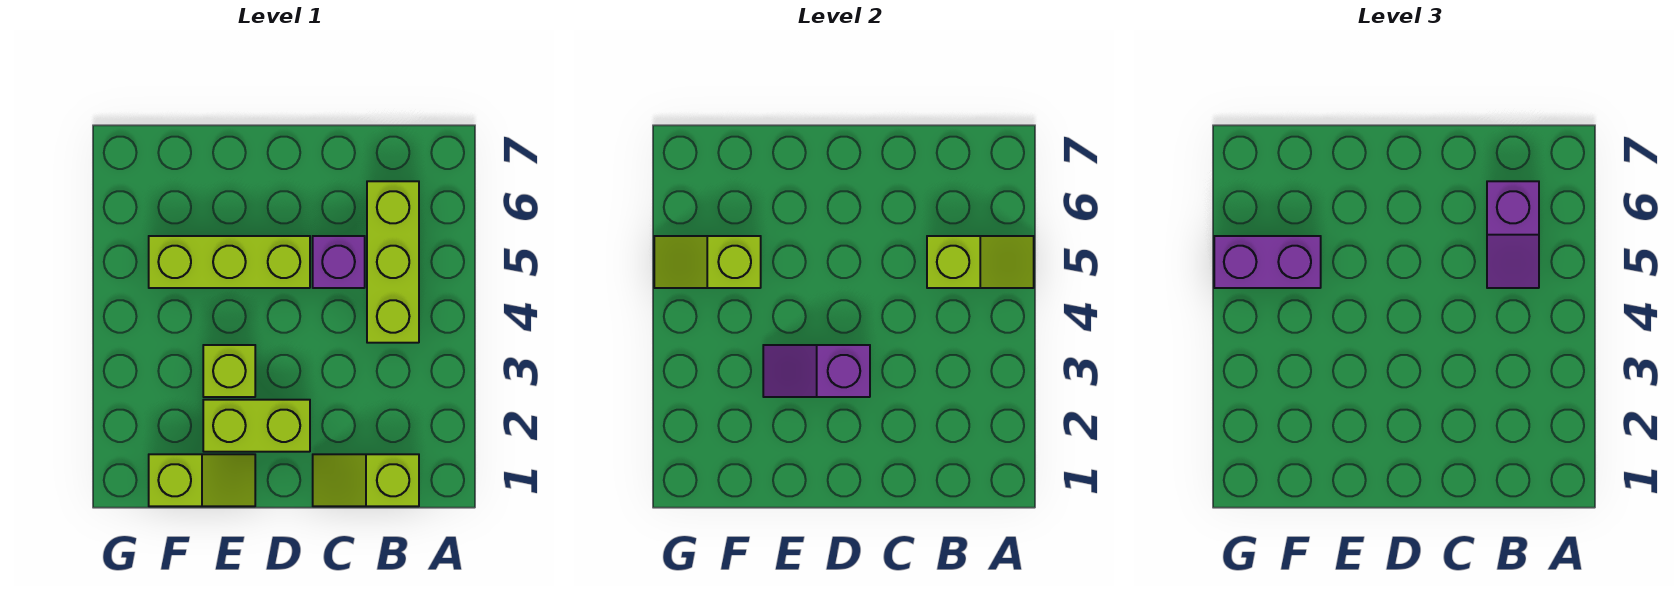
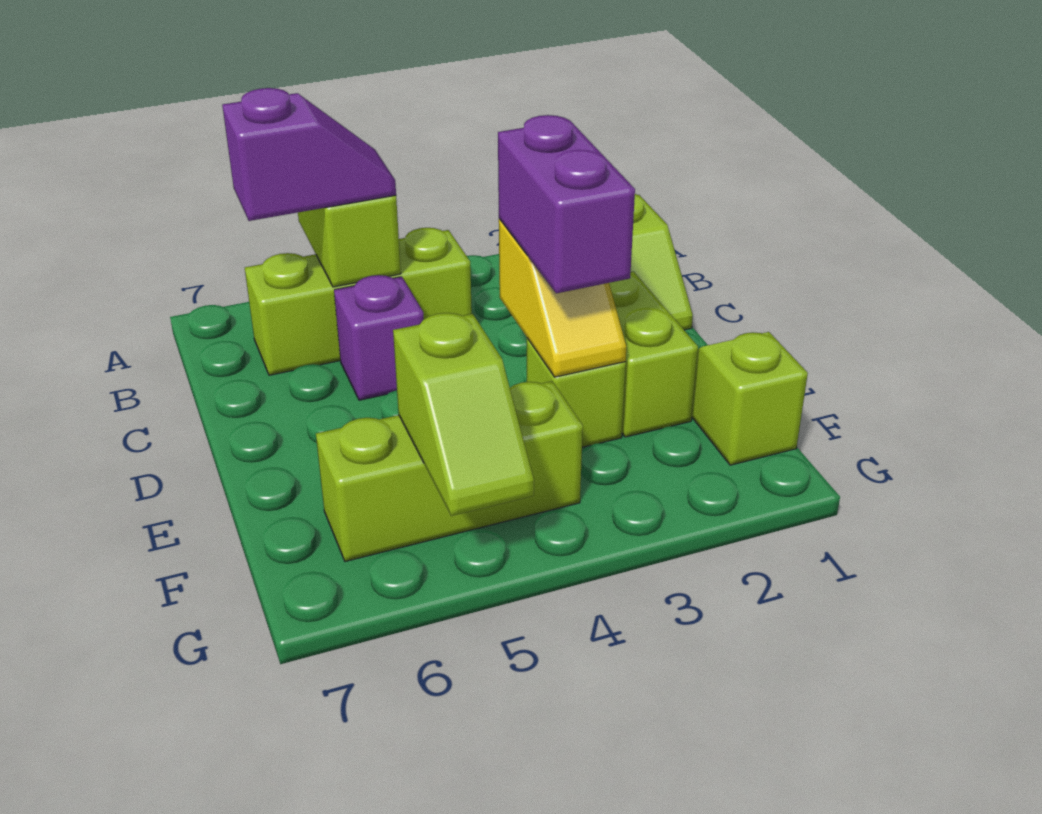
purple slope D3:E3 level 2 top D -> yellow slope D3:E3 level 2 top D
lime brick D5:F5 level 1 -> lime brick F4:F6 level 1
purple brick F5:G5 level 3 -> purple brick D3:E3 level 3

